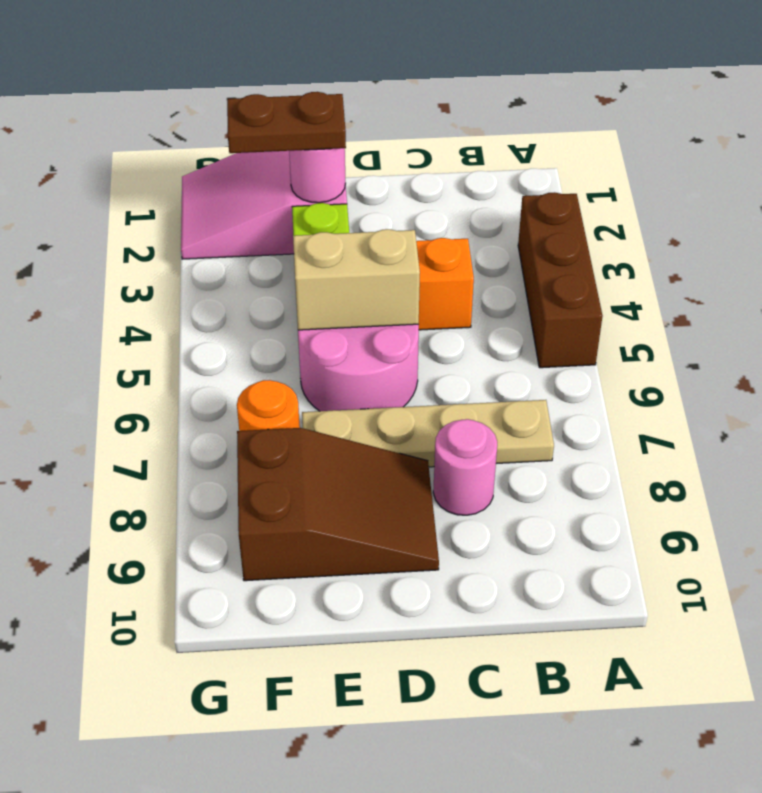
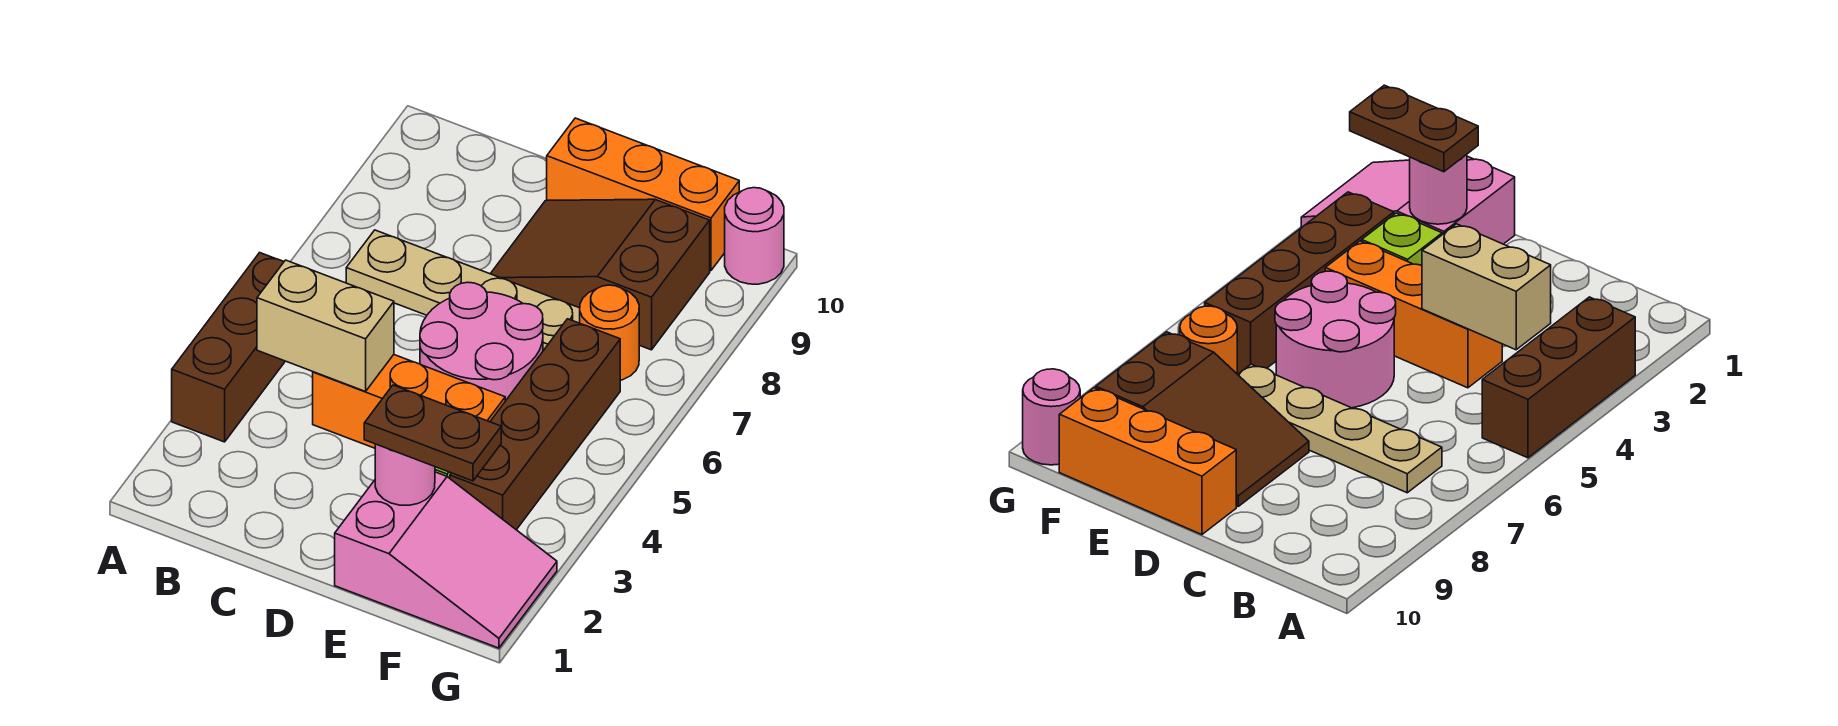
pink round brick C8 level 1 -> pink round brick G10 level 1
tan brick D5:E5 level 2 -> tan brick B4:C4 level 2
none -> orange brick D10:F10 level 1
none -> brown brick F3:F6 level 1

